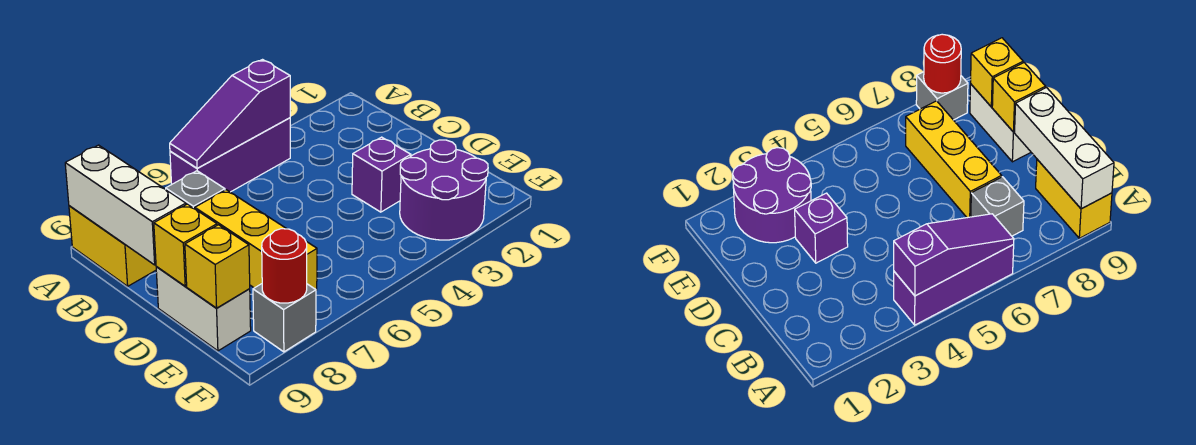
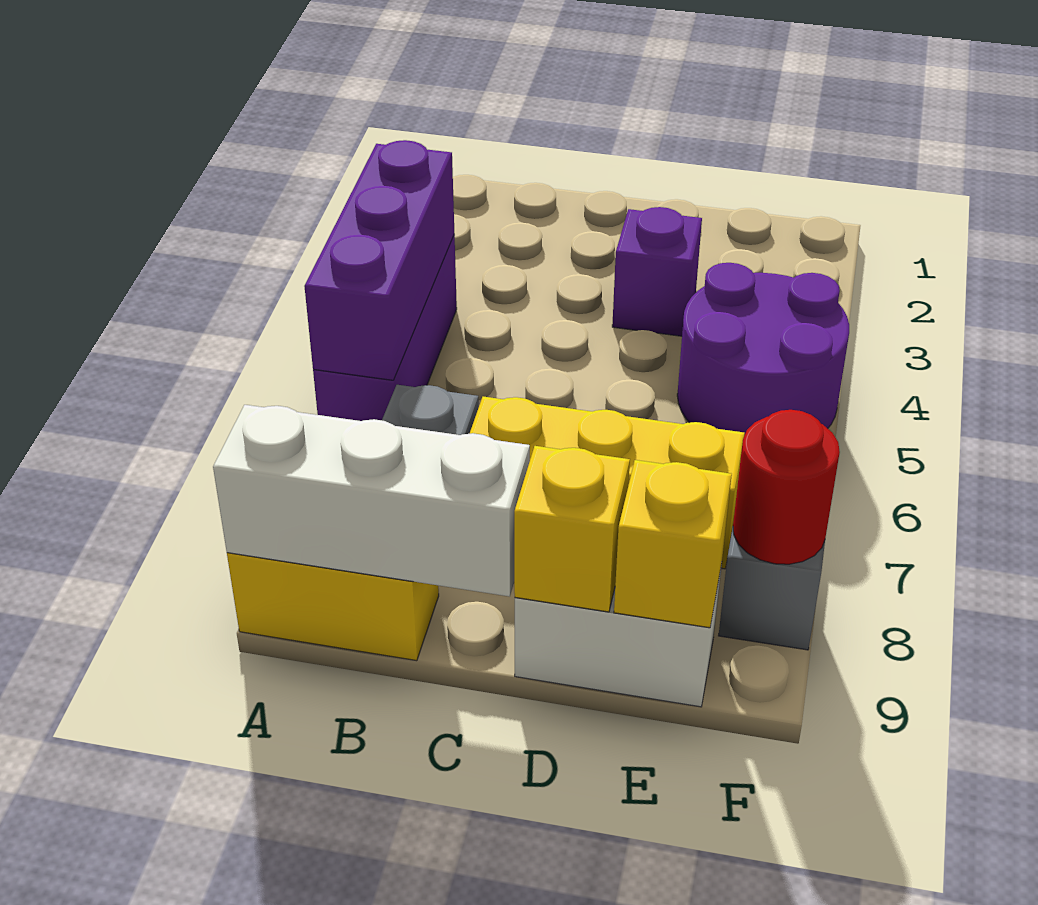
purple slope A4:A6 level 2 top 4 -> purple brick A4:A6 level 2
purple round brick E2:F3 level 1 -> purple round brick E4:F5 level 1

